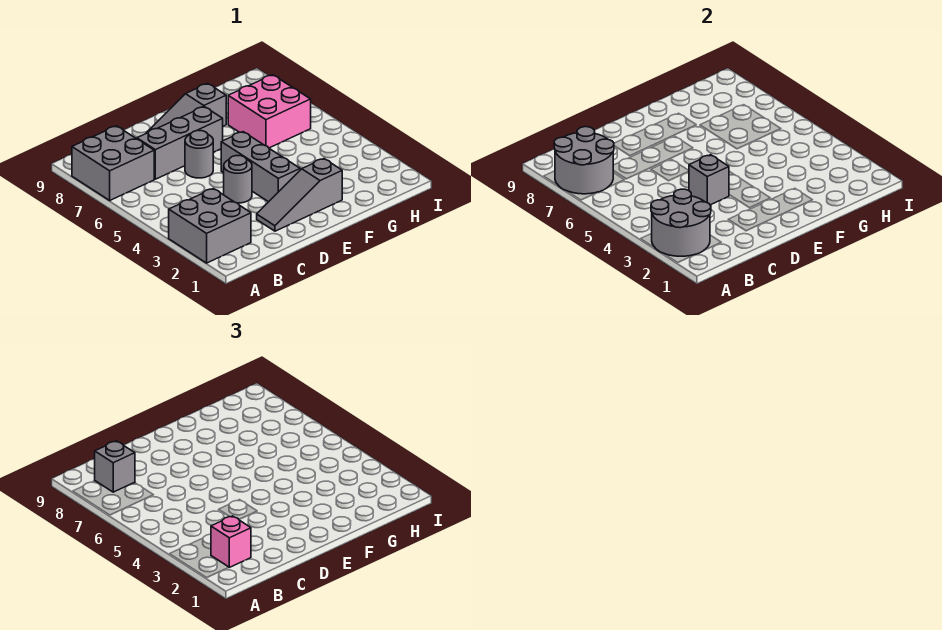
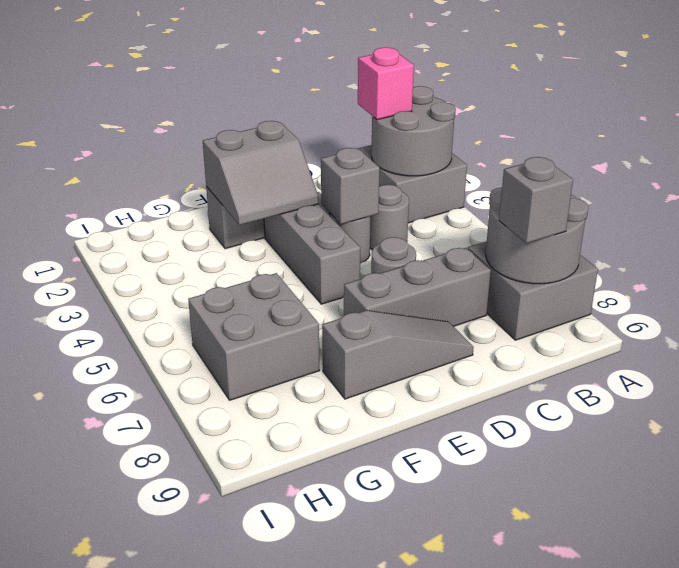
none -> grey round brick C4 level 1
none -> grey slope E2:F3 level 2 top 2
pink brick G6:H7 level 1 -> grey brick G6:H7 level 1

